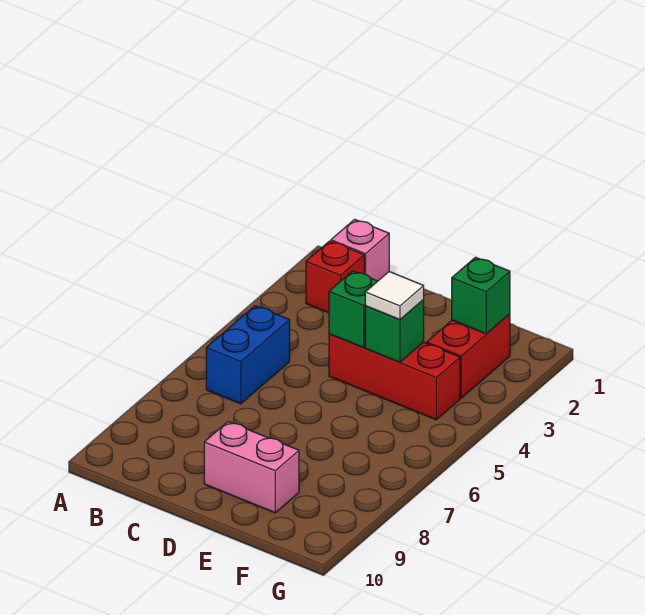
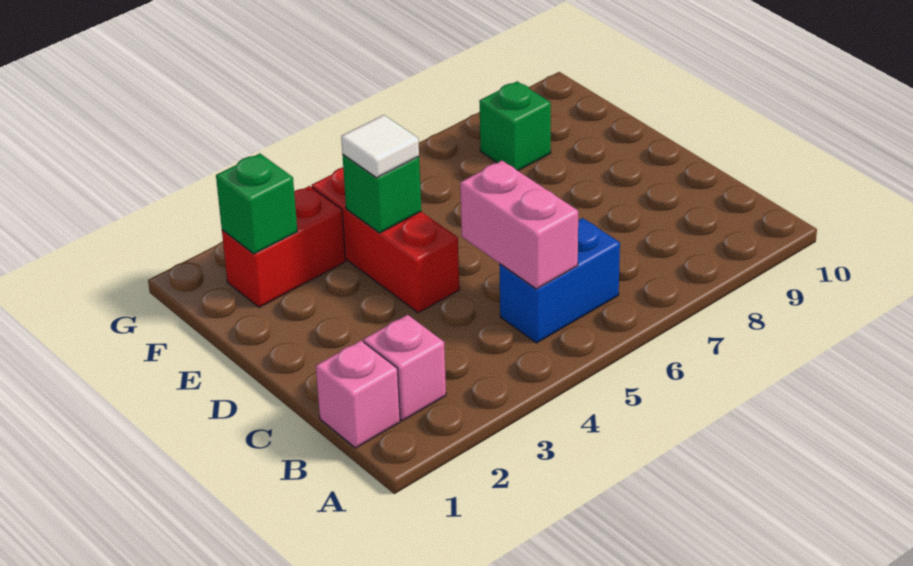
red brick B2 level 1 -> pink brick B2 level 1
green brick D4 level 2 -> green brick F8 level 1
pink brick D9:E9 level 1 -> pink brick B5:C5 level 2

